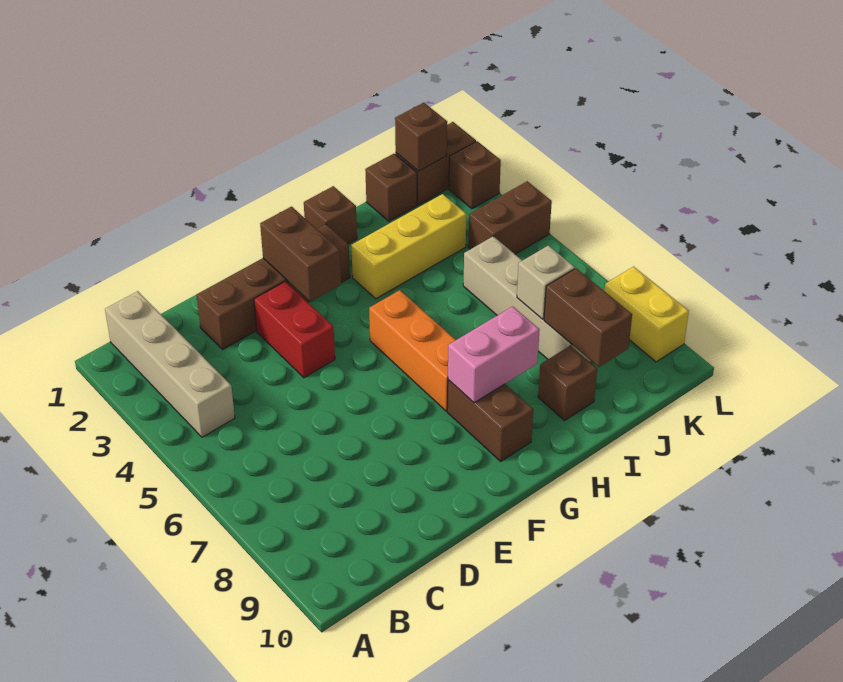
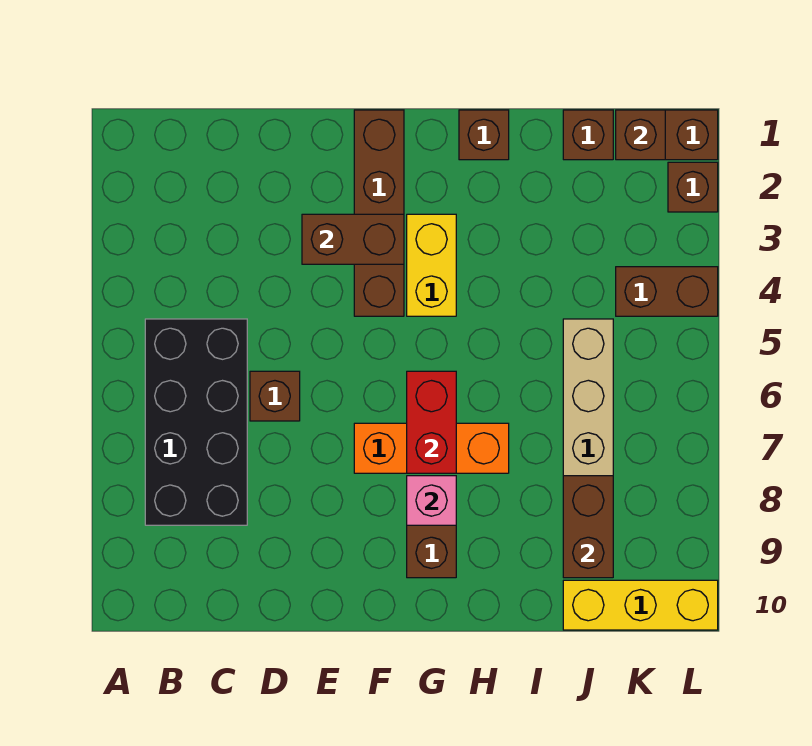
tan brick B1:B4 level 1 -> none
none -> black brick B5:C8 level 1
brown brick D2:G2 level 1 -> brown brick F1:F4 level 1
red brick E3:E4 level 1 -> red brick G6:G7 level 2
brown brick F2:F3 level 2 -> brown brick E3:F3 level 2
orange brick G5:G7 level 1 -> orange brick F7:H7 level 1
pink brick G8:H8 level 2 -> pink brick G8 level 2
yellow brick H3:J3 level 1 -> yellow brick J10:L10 level 1
brown brick I9 level 1 -> brown brick D6 level 1
tan brick J7 level 2 -> none
yellow brick L8:L9 level 1 -> yellow brick G3:G4 level 1

